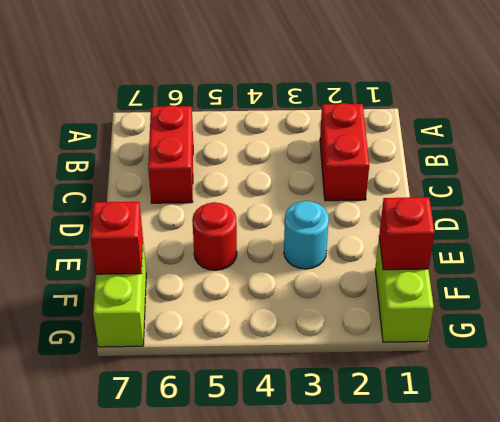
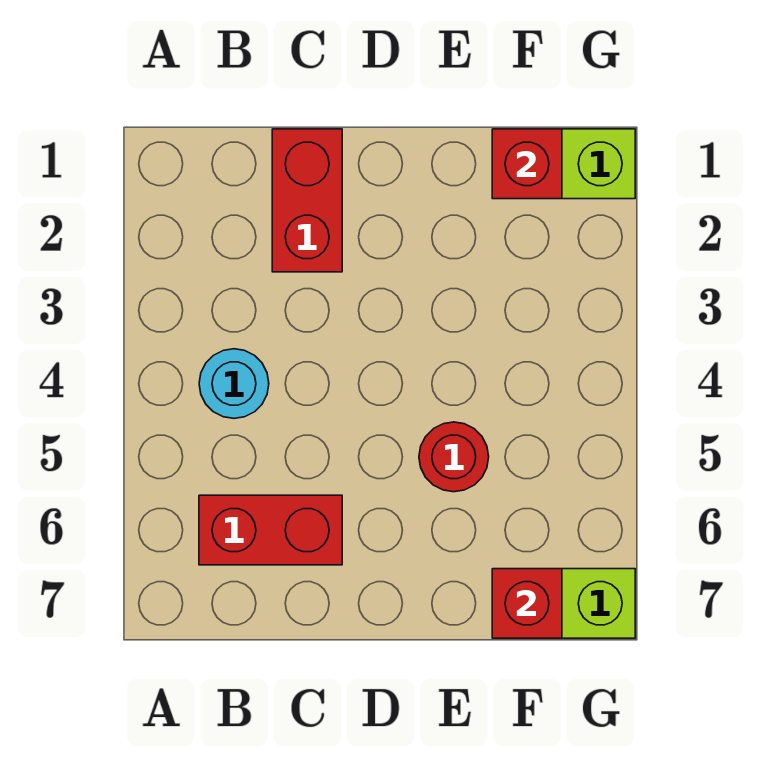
red brick B2:C2 level 1 -> red brick C1:C2 level 1
cyan round brick E3 level 1 -> cyan round brick B4 level 1

